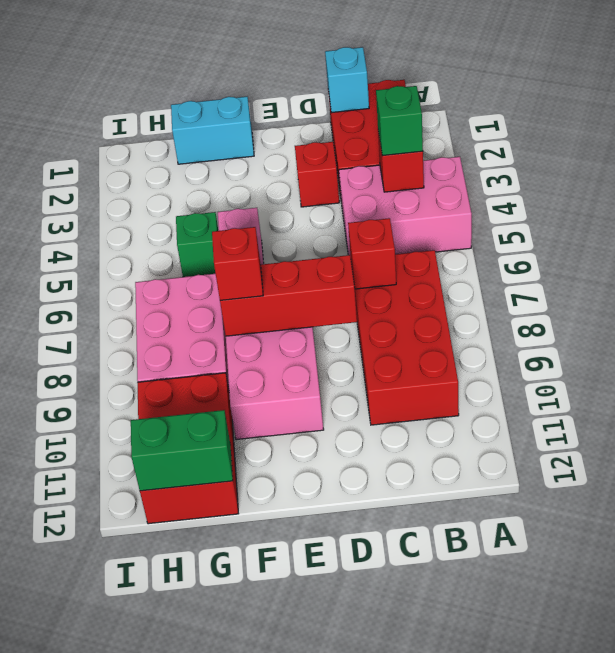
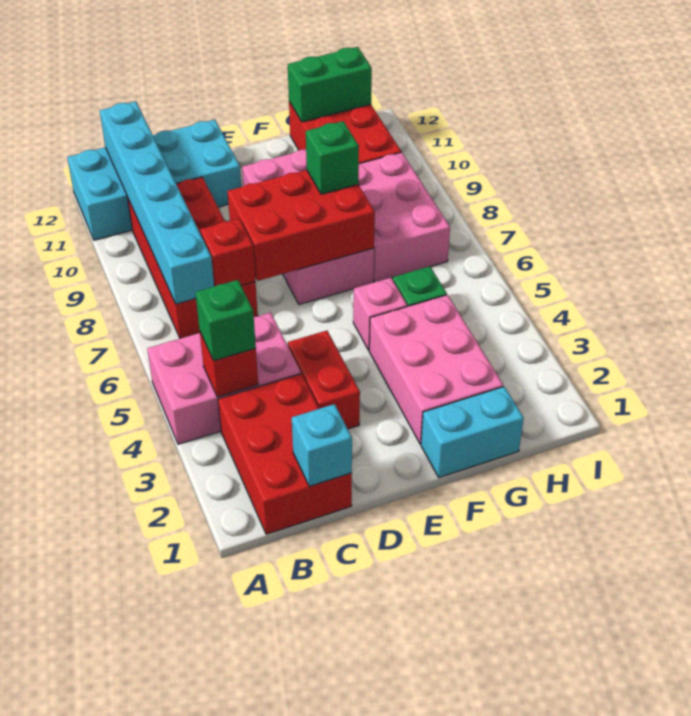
none -> cyan brick A11:D12 level 1
none -> cyan brick B7:B12 level 2
red brick D3 level 1 -> red brick D3:D4 level 1
red brick D8:F8 level 2 -> red brick D7:F8 level 2
none -> pink brick F2:G4 level 1
red brick F8 level 3 -> green brick F8 level 3

